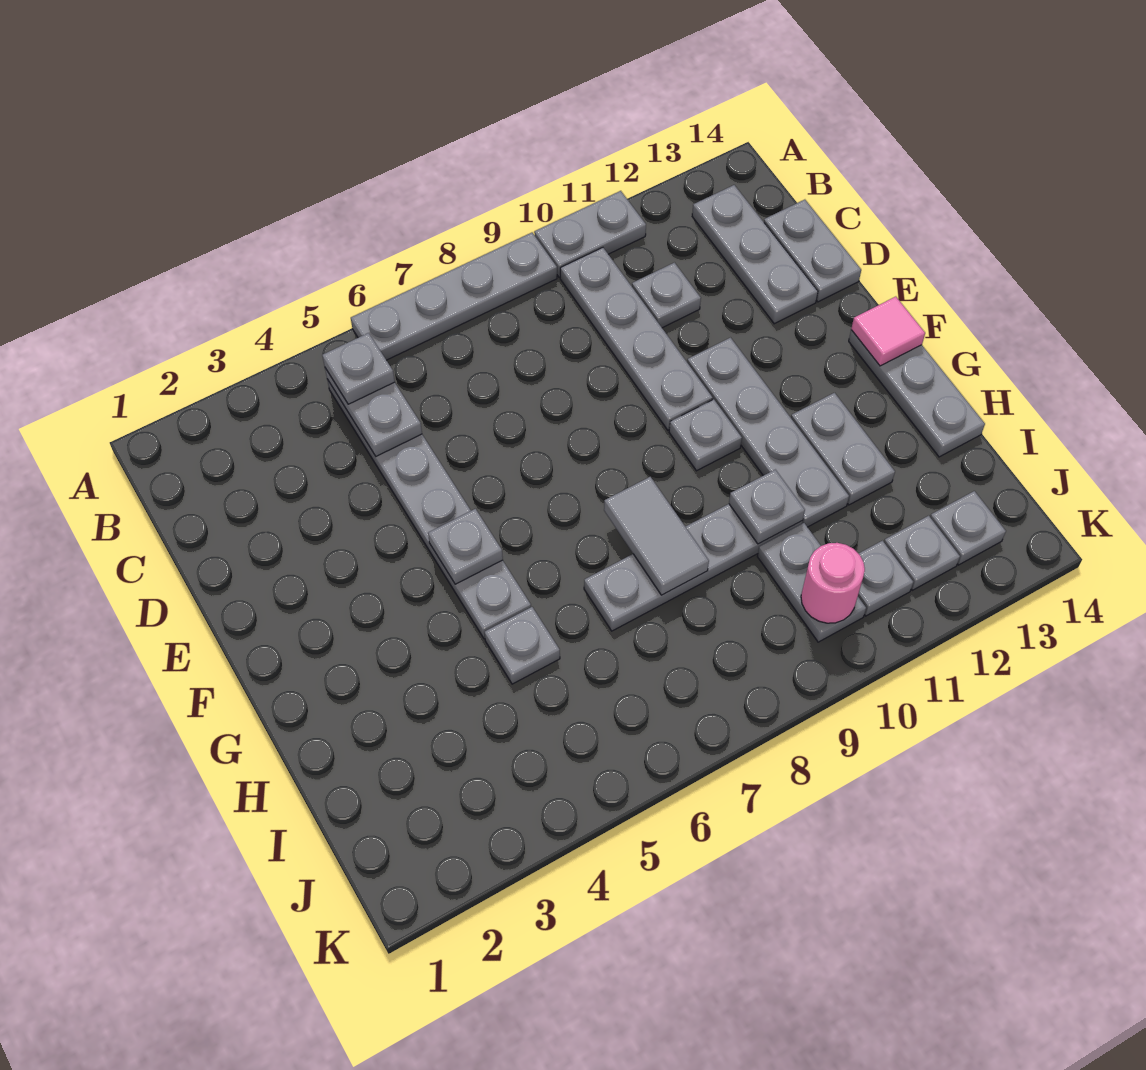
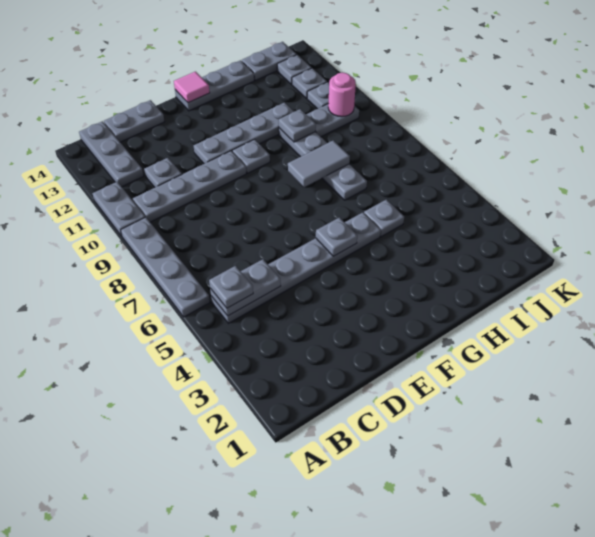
grey plate B13:D13 level 1 -> grey plate B12:B14 level 1
grey plate G12:H12 level 1 -> grey plate I14:J14 level 1

